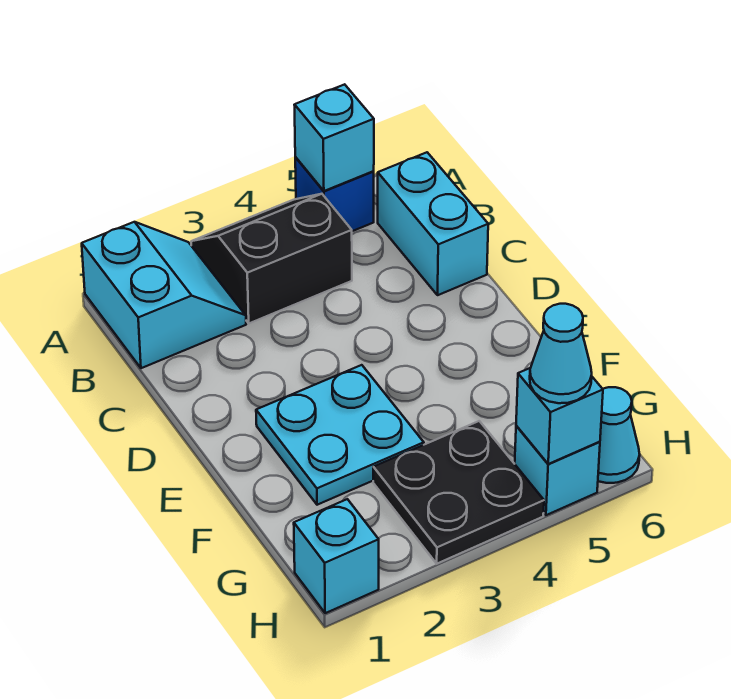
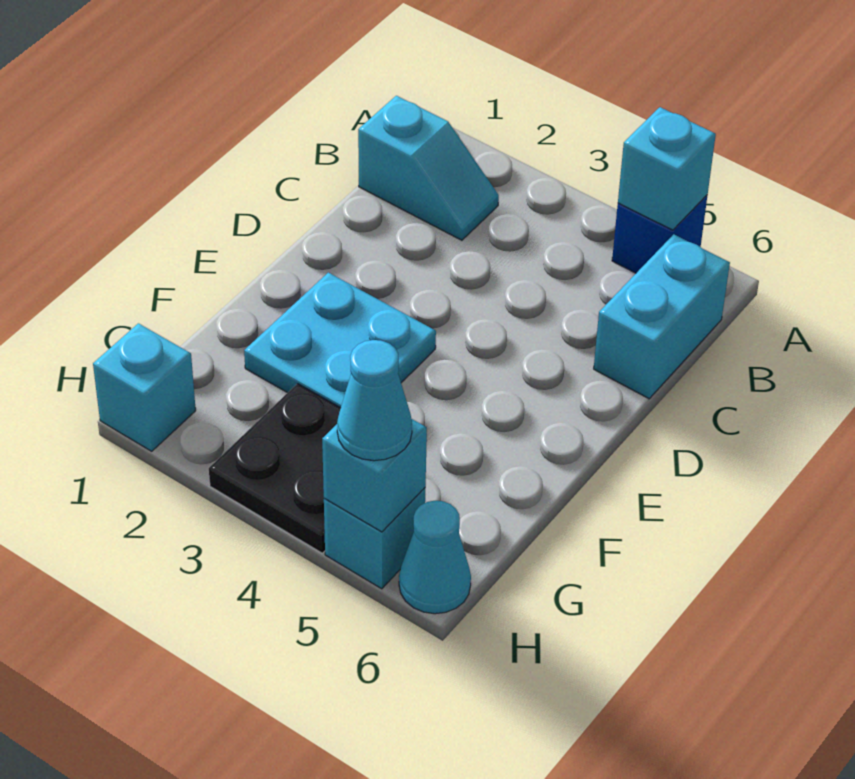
cyan slope A1:B2 level 1 top 1 -> cyan slope B1:B2 level 1 top 1
black slope A3:B4 level 1 top B -> none

